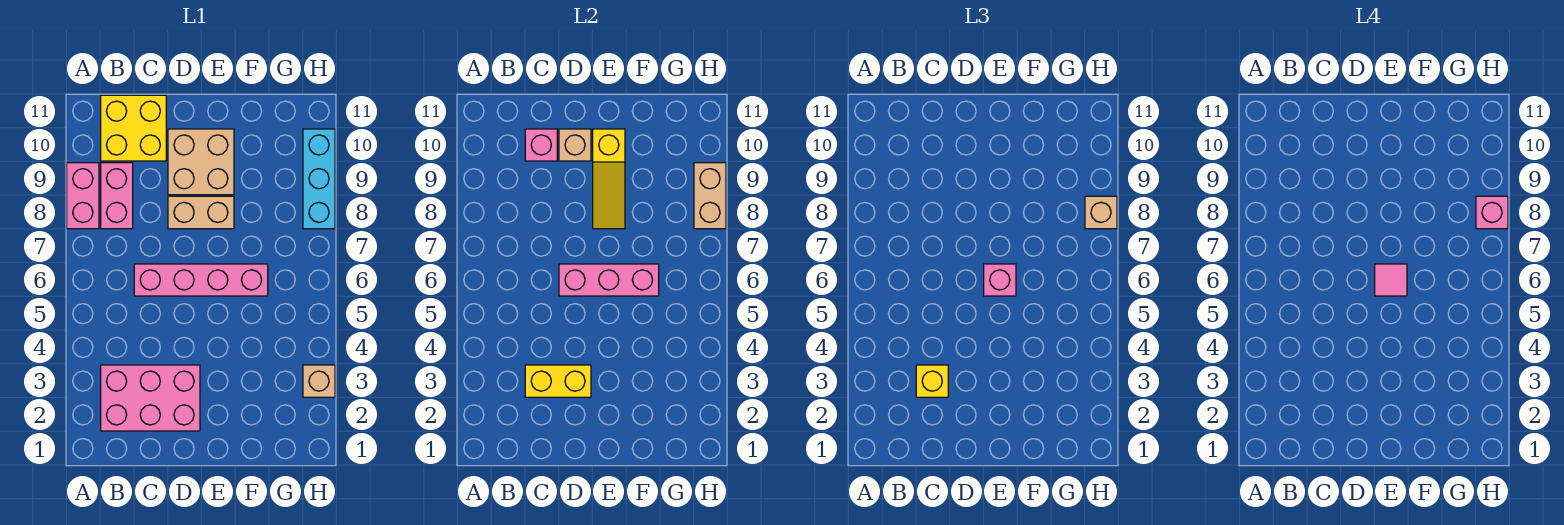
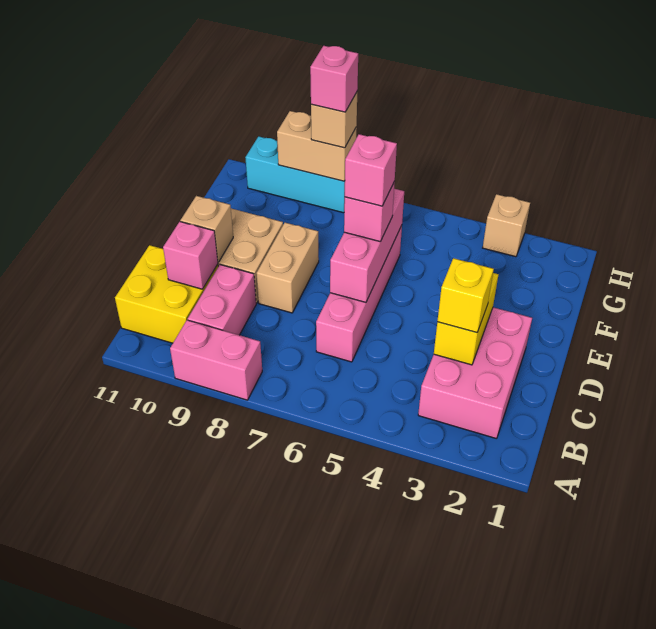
pink brick B8:B9 level 1 -> pink brick B9:C9 level 1
pink tile E6 level 4 -> pink brick E6 level 4
yellow slope E8:E10 level 2 top 10 -> none

